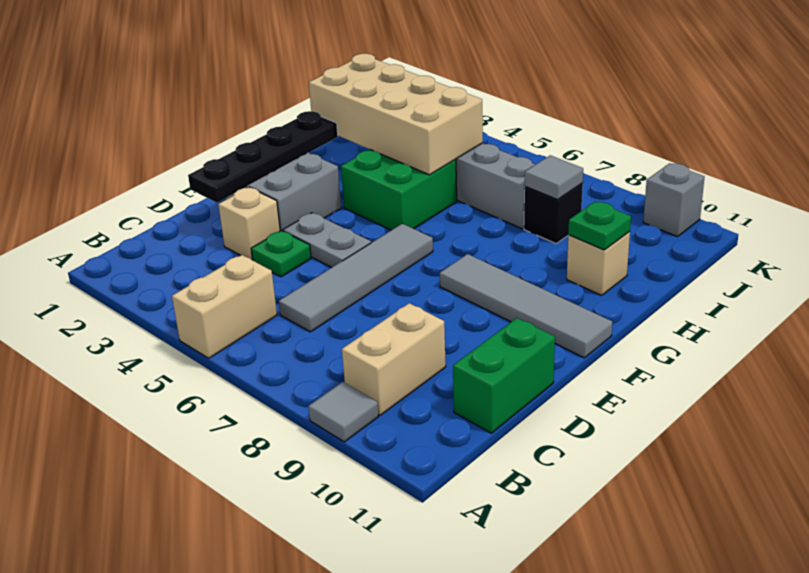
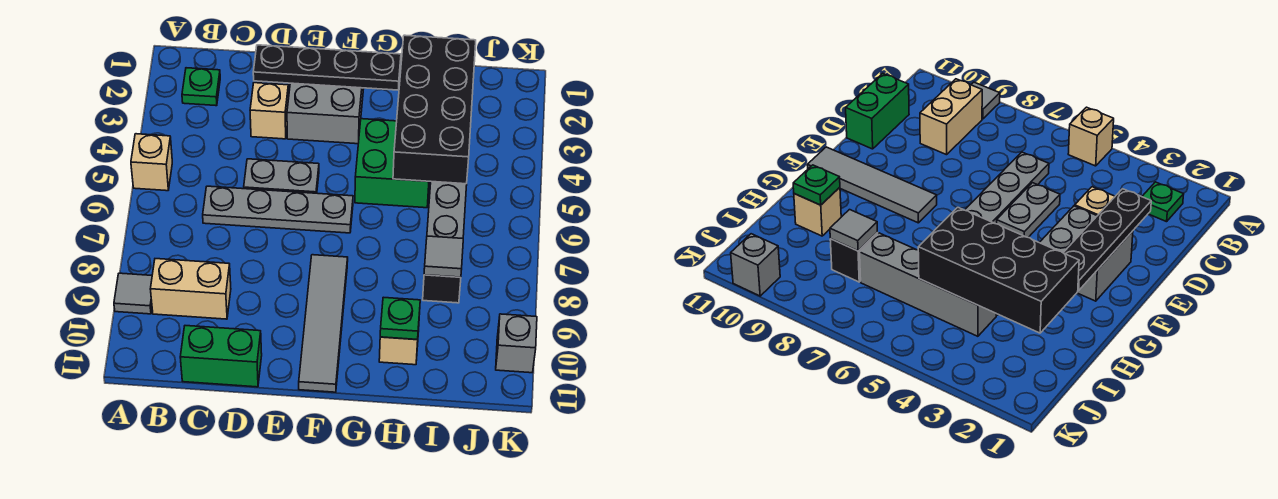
tan brick A5:B5 level 1 -> tan brick A5 level 1
grey tile C6:F6 level 1 -> grey plate C6:F6 level 1
green plate D4 level 1 -> green plate B2 level 1
grey plate E4:E5 level 1 -> grey plate D5:E5 level 1
tan brick H2:I5 level 2 -> black brick H2:I5 level 2

